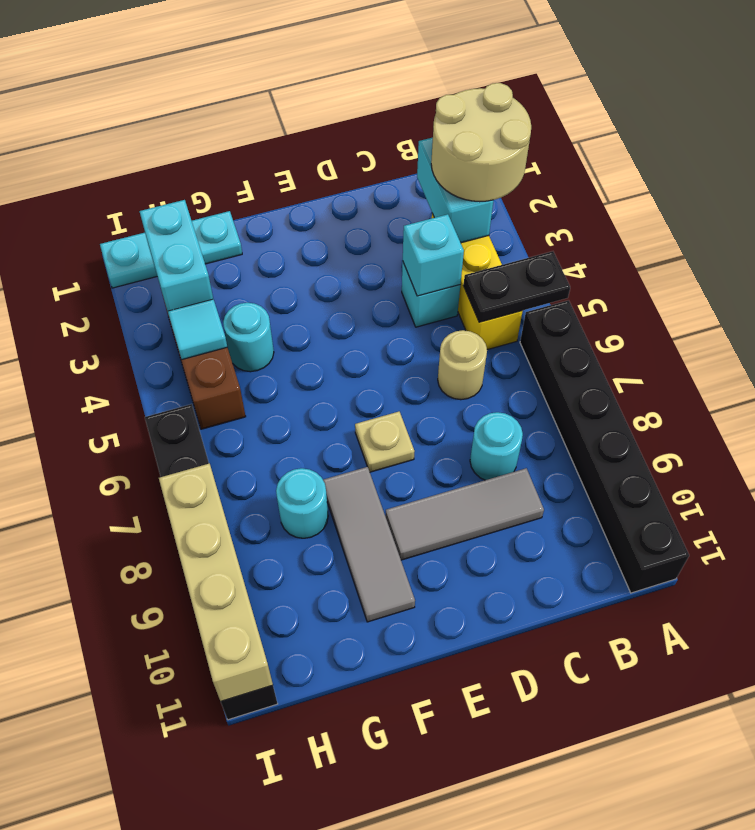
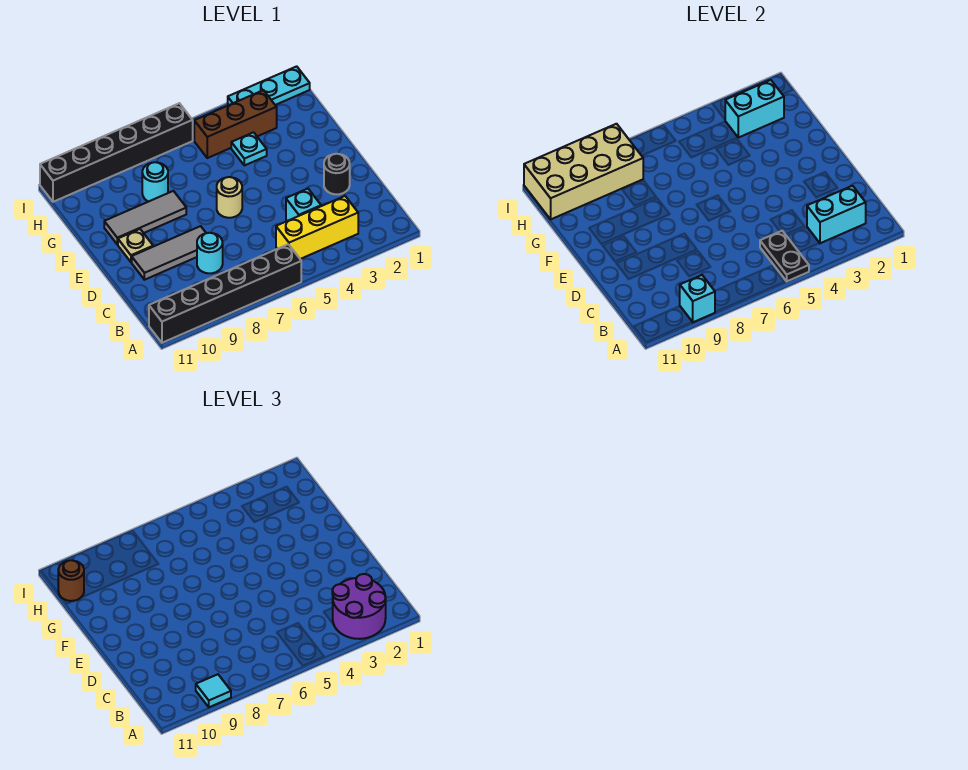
tan round brick A2:B3 level 3 -> purple round brick A2:B3 level 3
cyan brick C4 level 2 -> cyan brick A9 level 2
tan round brick C6 level 1 -> tan round brick E6 level 1
grey tile C9:E9 level 1 -> grey tile D8:D10 level 1
none -> black round brick D2 level 1
tan plate E7 level 1 -> tan plate E10 level 1
cyan plate G1:I1 level 1 -> cyan plate I1:I3 level 1
cyan round brick G4 level 1 -> cyan plate G4 level 1
cyan tile H4 level 2 -> cyan tile A9 level 3
none -> brown round brick H11 level 3
tan brick I8:I11 level 2 -> tan brick H8:I11 level 2

